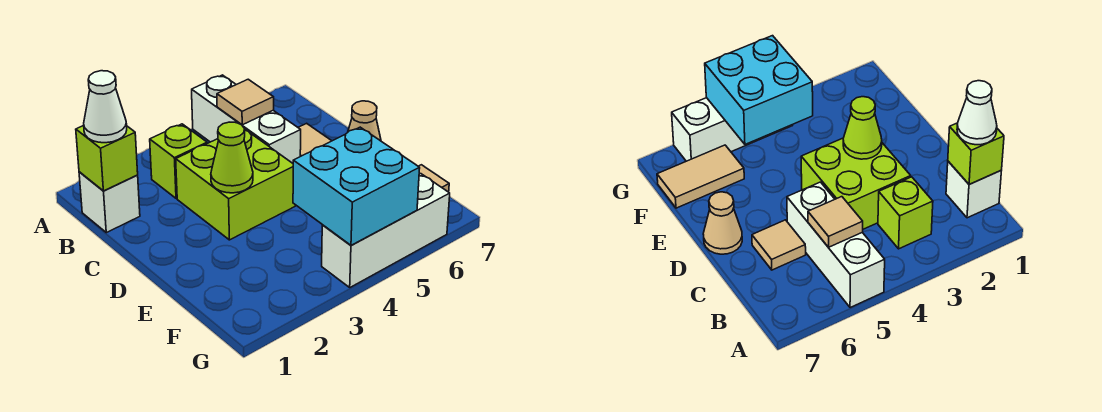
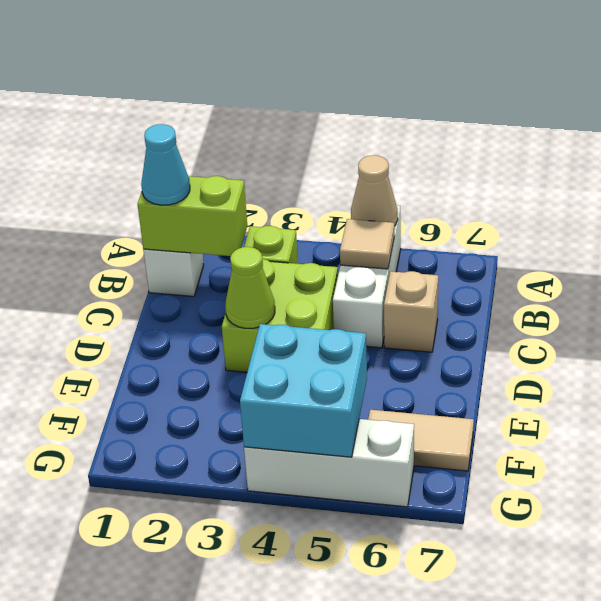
lime brick B1 level 2 -> lime brick B1:B2 level 2
white cone B1 level 3 -> cyan cone B1 level 3
tan tile C6 level 1 -> tan brick C6 level 1
tan cone D7 level 1 -> tan cone A5 level 2

